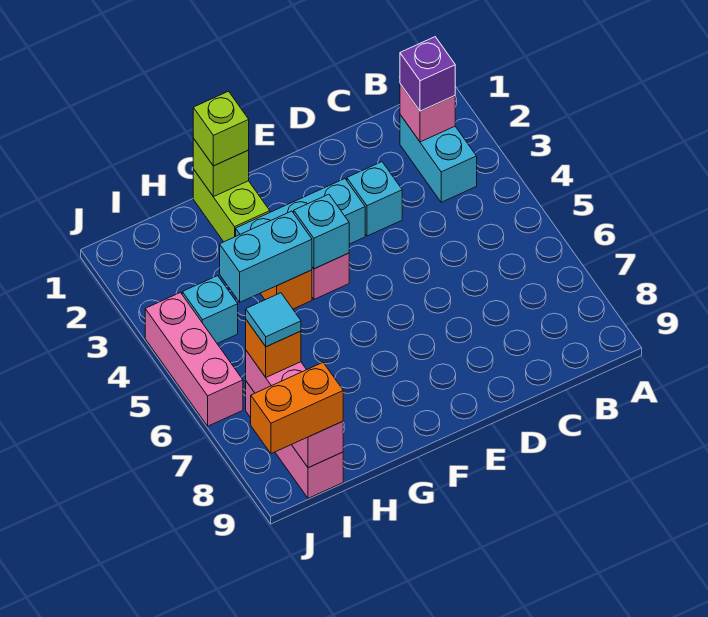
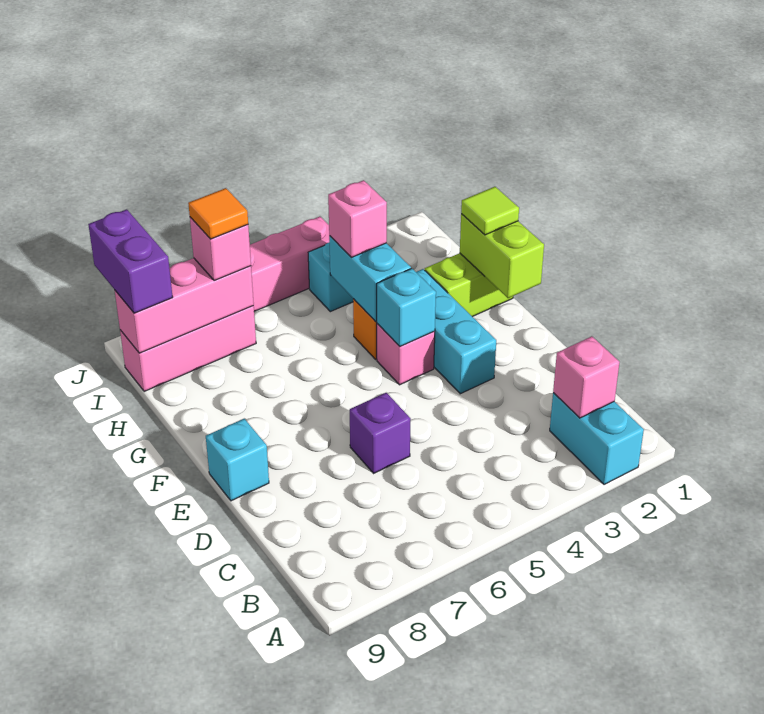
cyan brick B2:B3 level 1 -> cyan brick A2:B2 level 1
purple brick B2 level 3 -> purple brick D6 level 1
cyan brick D3 level 1 -> cyan brick E9 level 1
lime brick G1 level 2 -> lime brick F1:G1 level 2
lime brick G1 level 3 -> lime tile G1 level 3
none -> pink brick H4 level 3
orange brick I7 level 3 -> pink brick I7 level 3
cyan tile I7 level 4 -> orange tile I7 level 4
orange brick I9:J9 level 3 -> purple brick I9:J9 level 3

